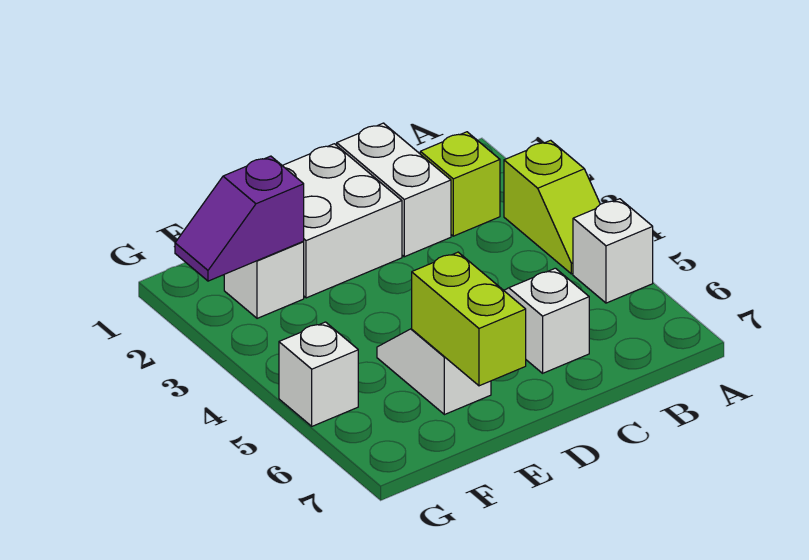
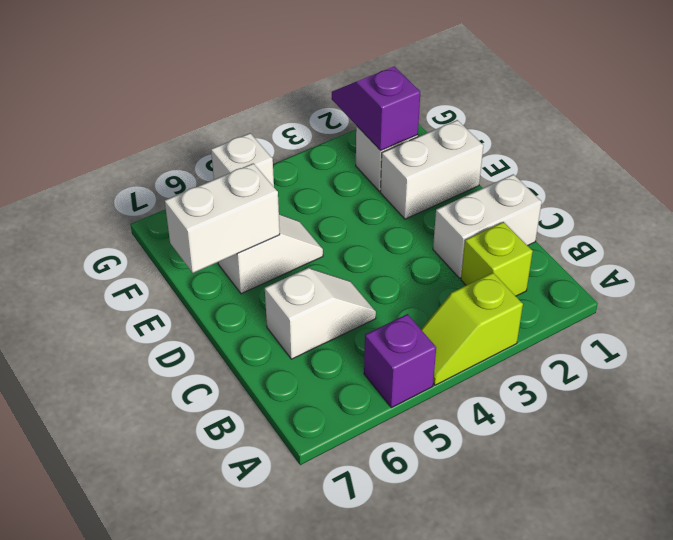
white brick A5 level 1 -> purple brick A5 level 1
white brick D1:E2 level 1 -> white brick E1:E2 level 1
lime brick E6:E7 level 2 -> white brick E6:E7 level 2

